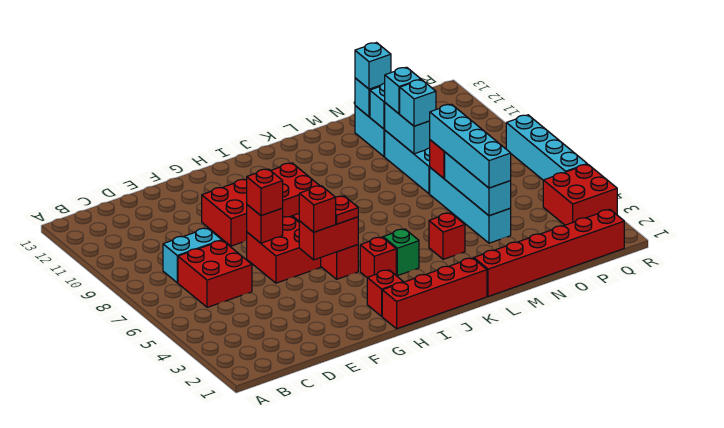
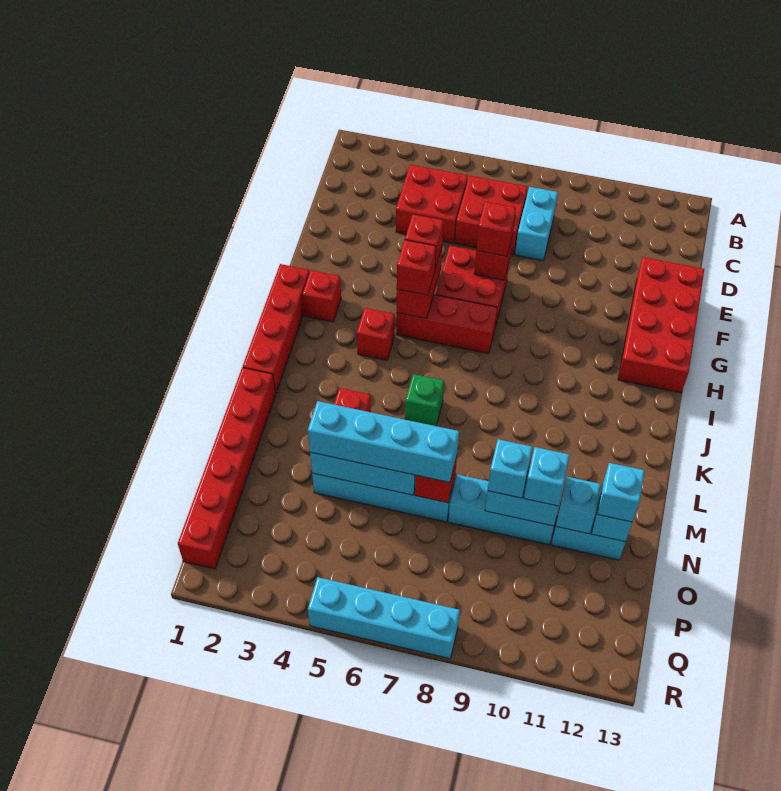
red brick F9:I10 level 1 -> red brick E12:H13 level 1
red plate H5 level 3 -> red brick H5 level 3
green brick J4 level 1 -> green brick K6 level 1
red brick Q3:R4 level 1 -> red brick C4:D5 level 1

